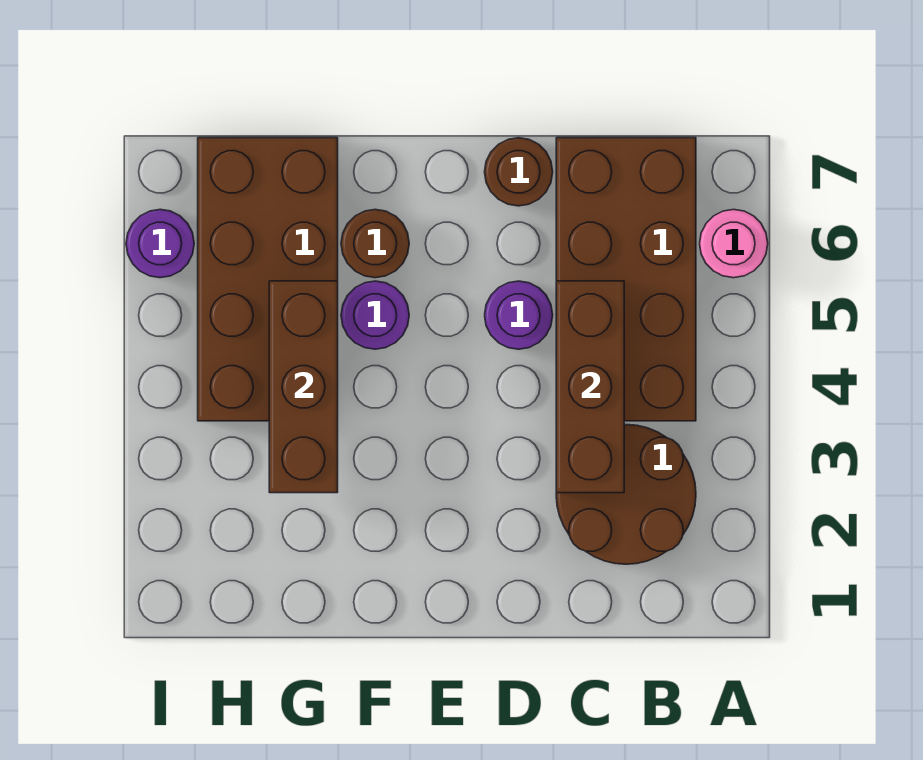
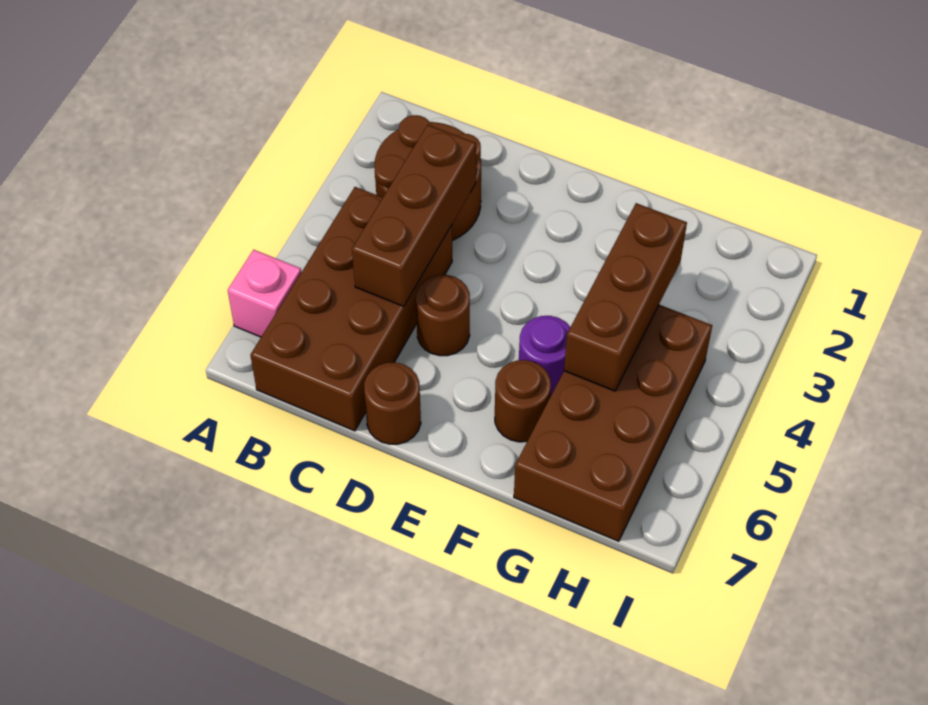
pink round brick A6 level 1 -> pink brick A6 level 1
purple round brick D5 level 1 -> brown round brick D5 level 1
purple round brick I6 level 1 -> none

